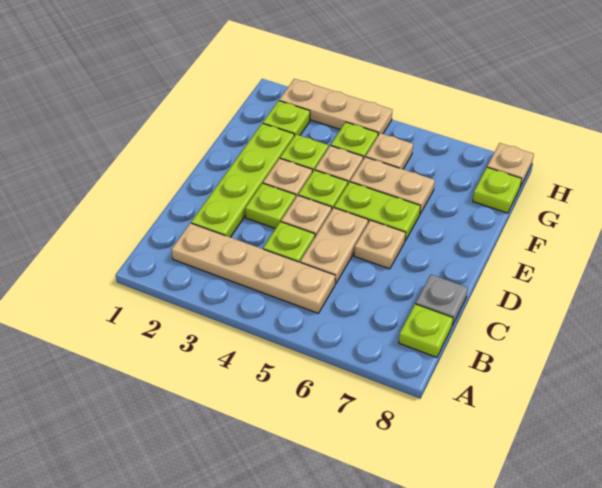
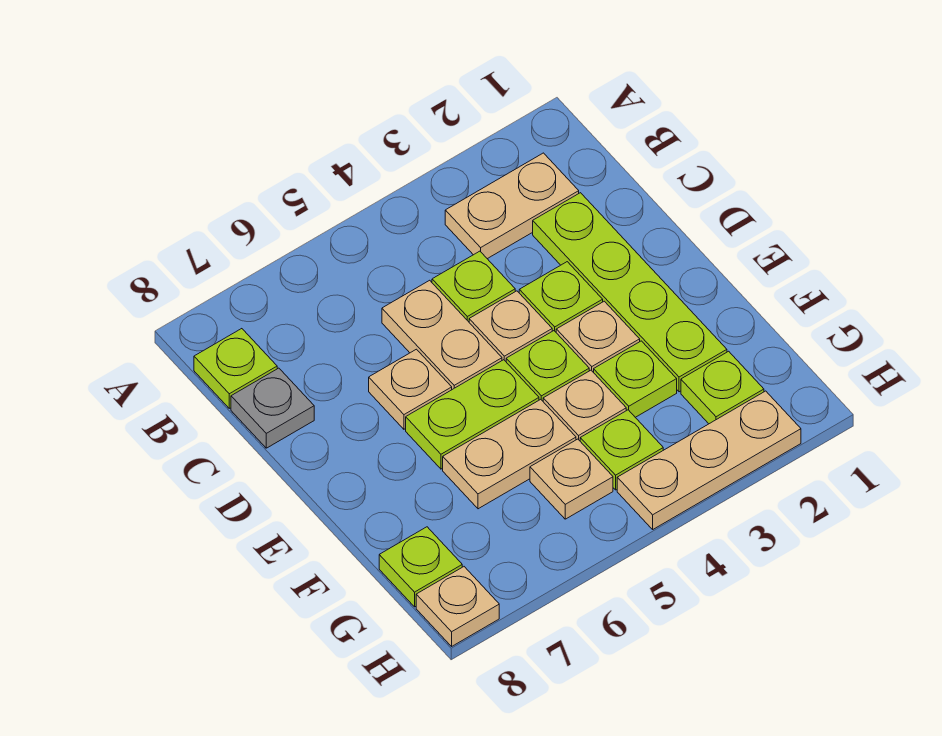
tan plate B2:B5 level 1 -> tan plate B2:B3 level 1

